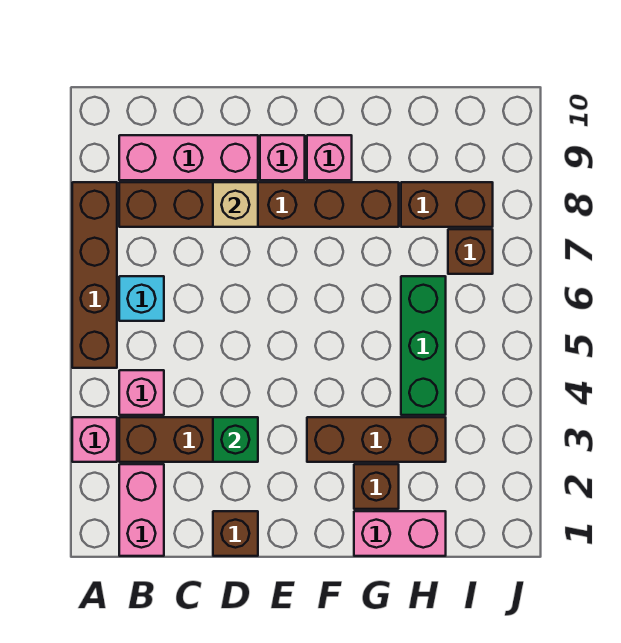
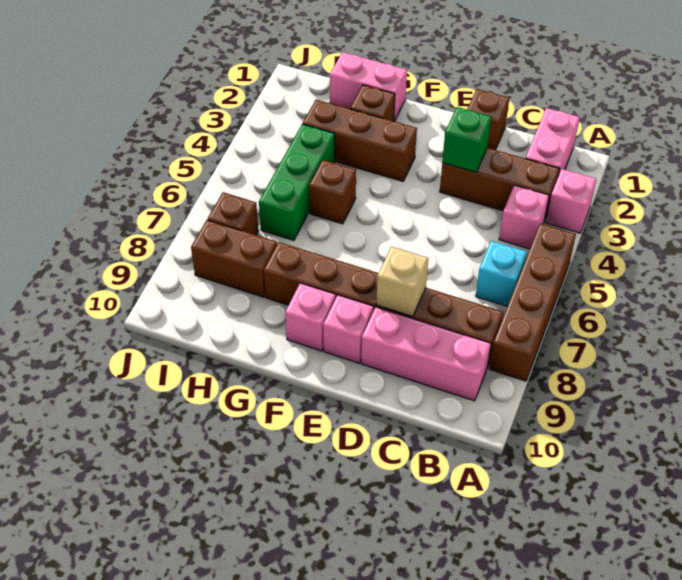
none -> brown brick G5 level 1

